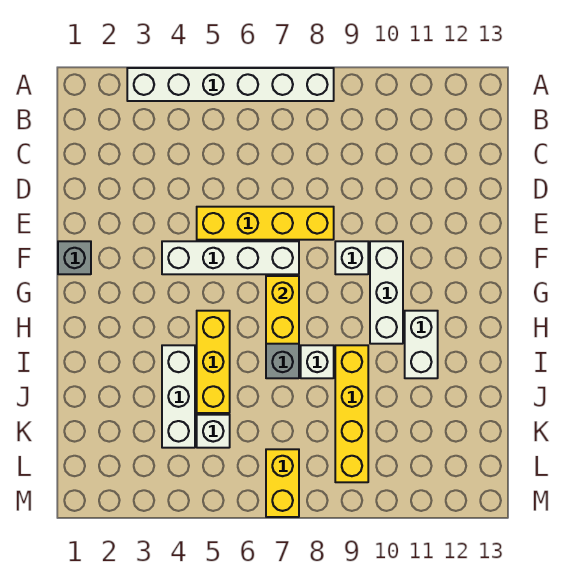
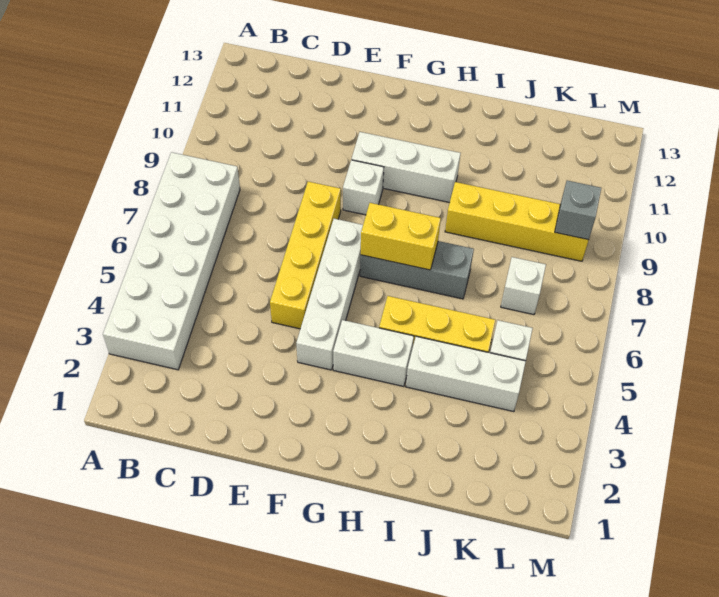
white brick A3:A8 level 1 -> white brick A3:B8 level 1
grey brick F1 level 1 -> grey brick L9 level 2
white brick H11:I11 level 1 -> white brick G4:H4 level 1
white brick I8 level 1 -> white brick K7 level 1
yellow brick L7:M7 level 1 -> none

